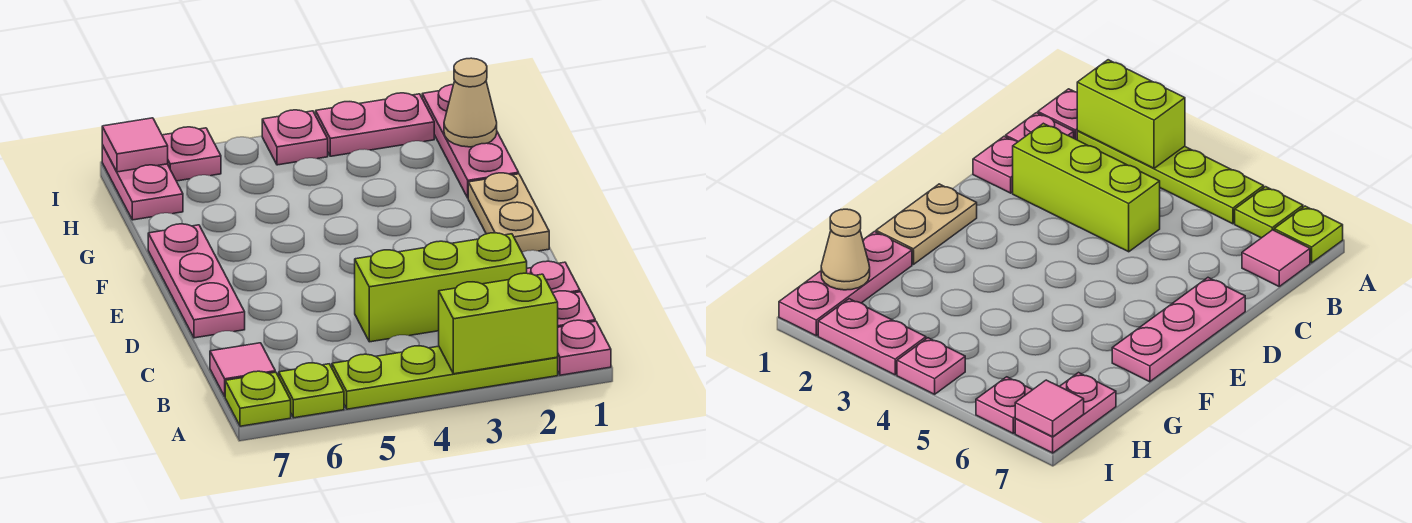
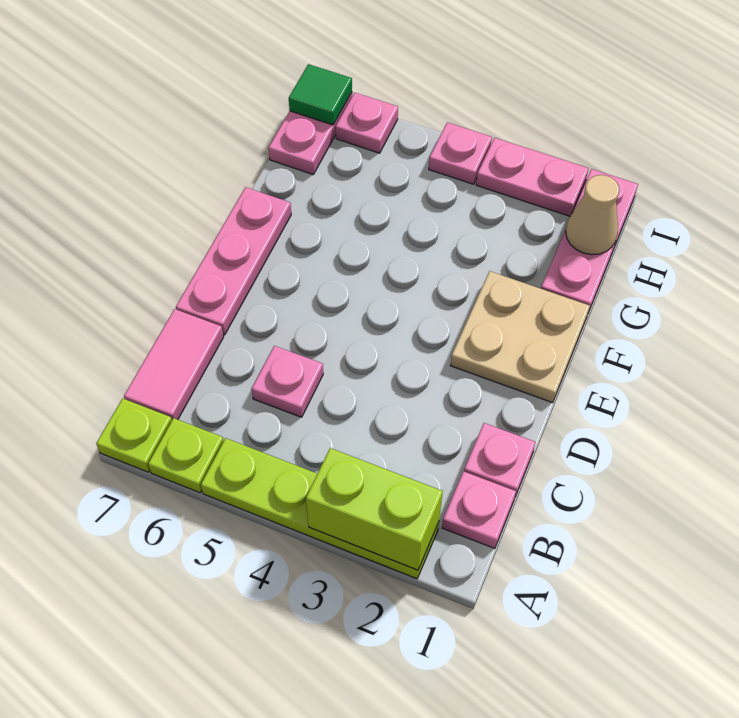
pink plate A1 level 1 -> pink plate C5 level 1
pink tile B7 level 1 -> pink tile B7:C7 level 1
lime brick C2:C4 level 1 -> none
tan plate E1:F1 level 1 -> tan plate E1:F2 level 1
pink tile I7 level 2 -> green tile I7 level 2

